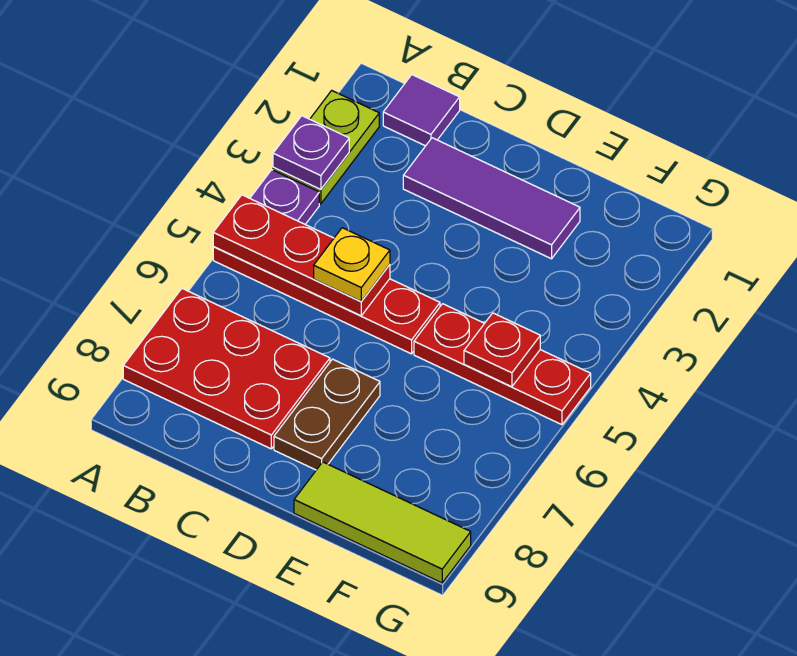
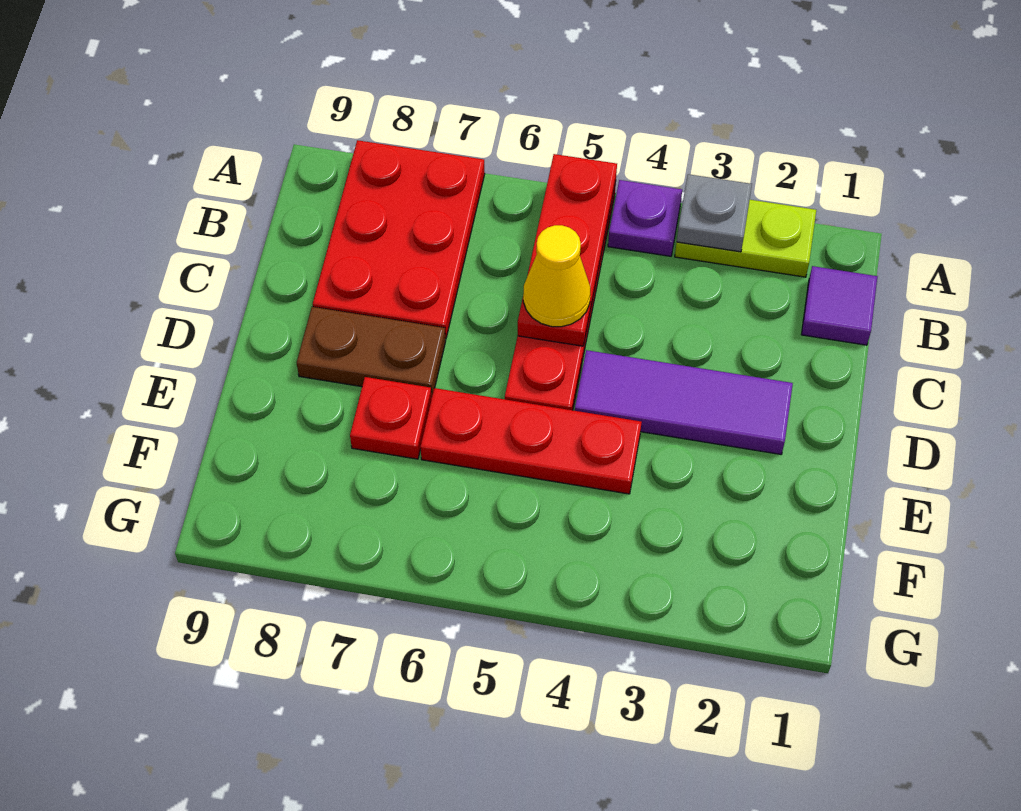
purple plate A3 level 2 -> grey plate A3 level 2
purple tile C2:E2 level 1 -> purple tile D2:D4 level 1
yellow plate C5 level 3 -> yellow cone C5 level 3
red plate E5:G5 level 1 -> red plate E4:E6 level 1
lime tile E9:G9 level 1 -> none
red plate F5 level 2 -> red plate E7 level 1

